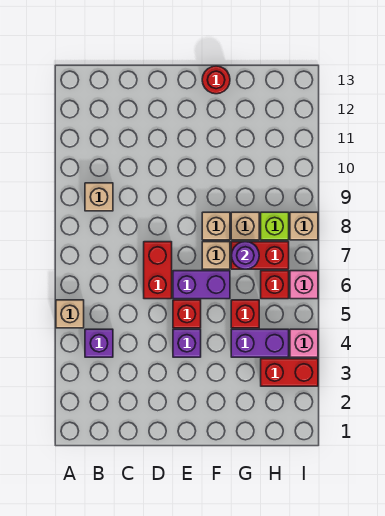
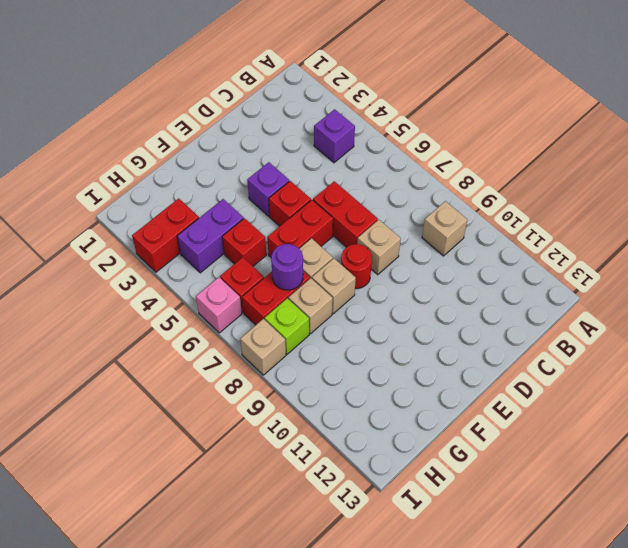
tan brick A5 level 1 -> tan brick D8 level 1
purple brick E6:F6 level 1 -> red brick E6:F6 level 1
red round brick F13 level 1 -> red round brick E8 level 1
pink brick I4 level 1 -> none

